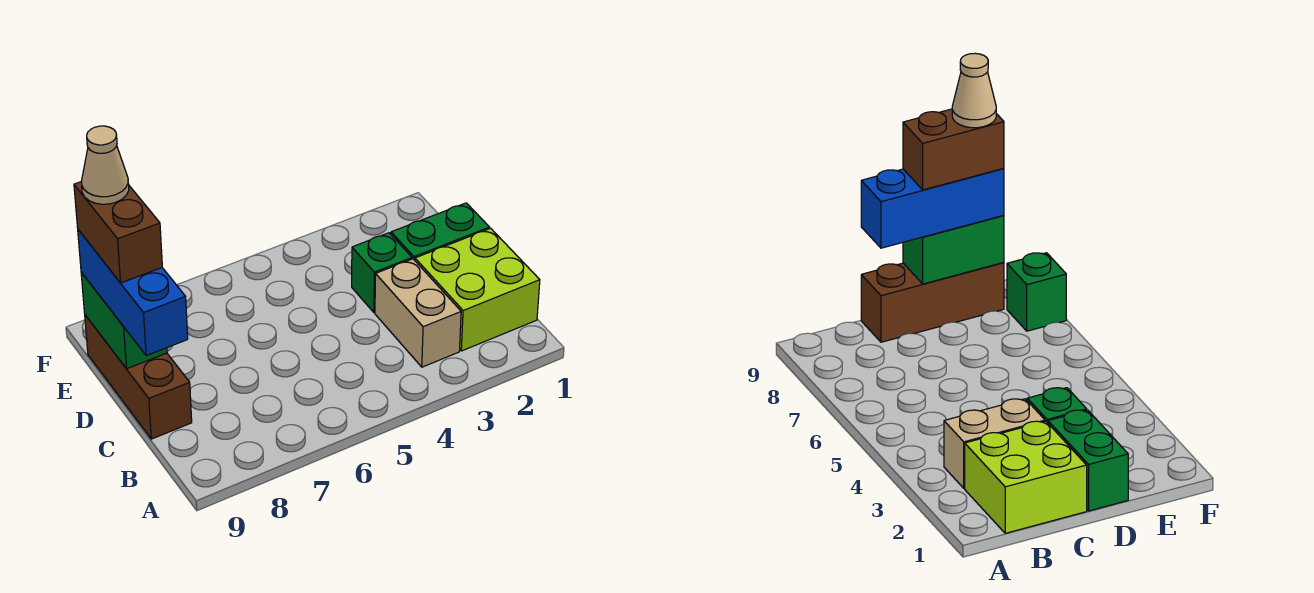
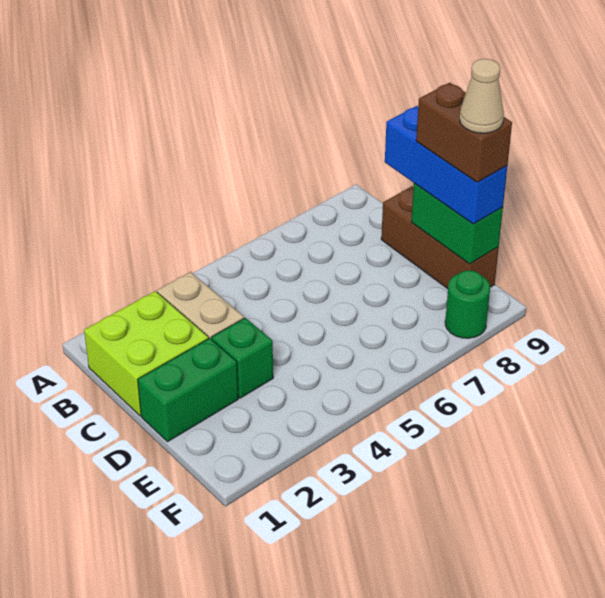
green brick F8 level 1 -> green round brick F8 level 1

